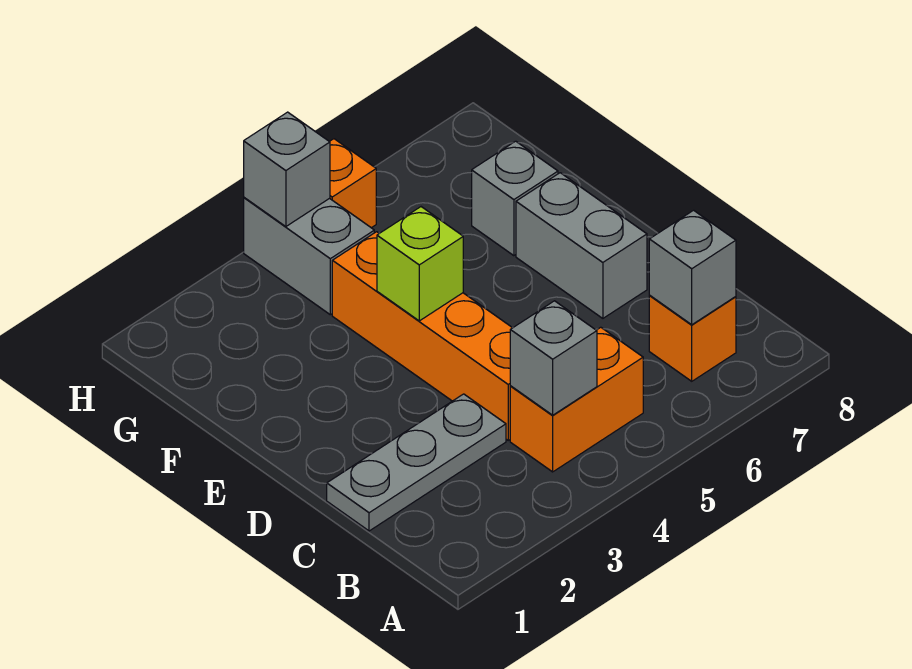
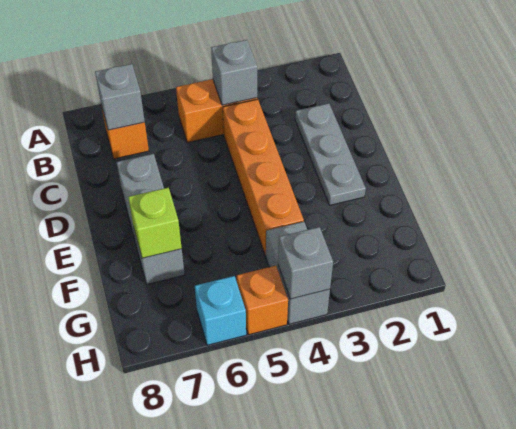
grey plate C1:C3 level 1 -> grey plate C2:E2 level 1
lime brick E4 level 2 -> lime brick F7 level 2
none -> cyan brick H6 level 1

